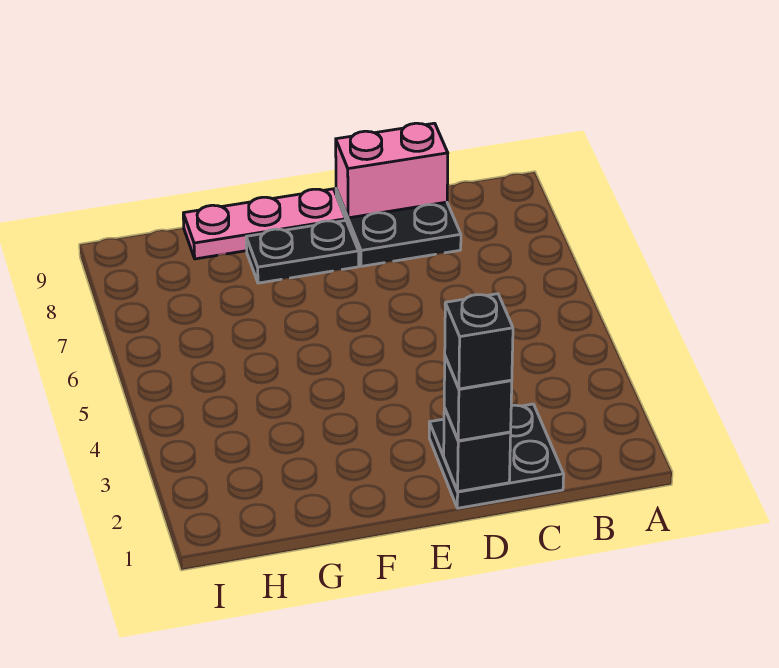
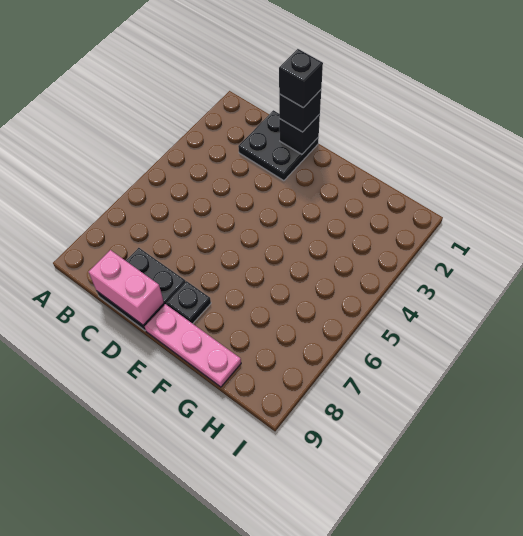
black plate E8:F8 level 1 -> black plate E8 level 1

